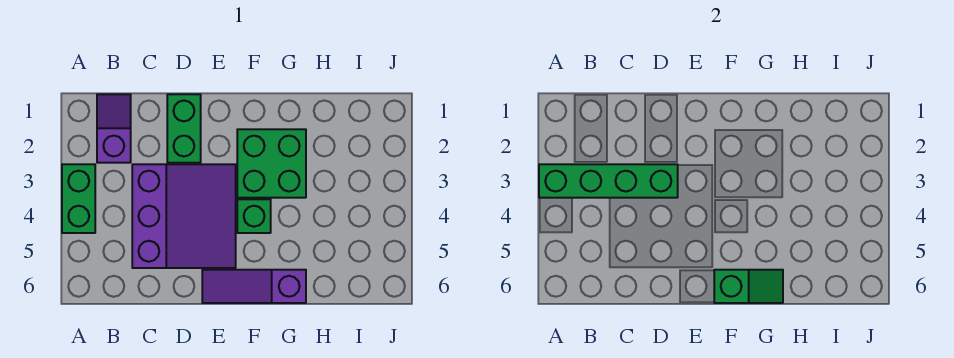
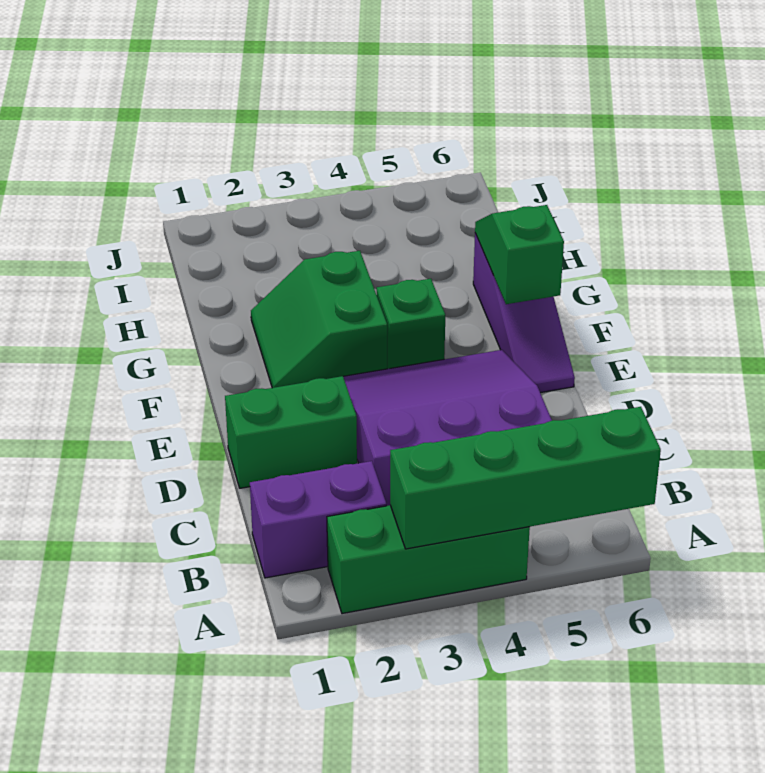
green brick A3:A4 level 1 -> green brick A2:A4 level 1
green brick A3:D3 level 2 -> green brick A3:A6 level 2
purple slope B1:B2 level 1 top 2 -> purple brick B1:B2 level 1
green brick F2:G3 level 1 -> green slope F2:G3 level 1 top 3

